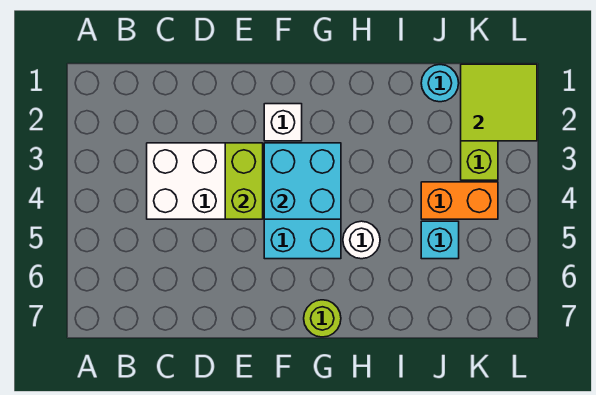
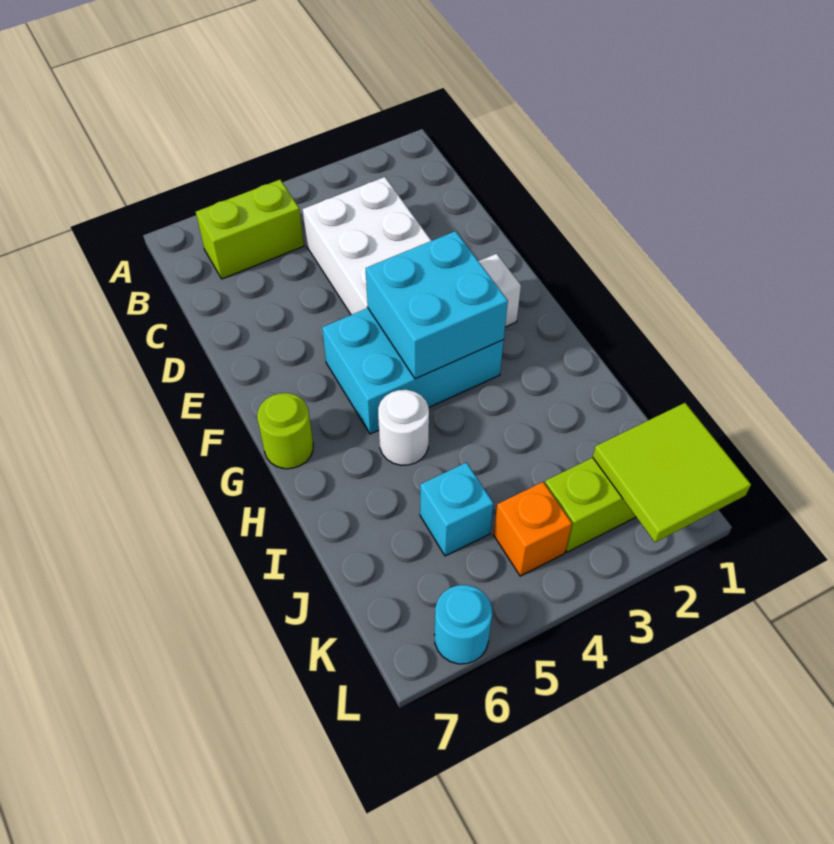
lime brick E3:E4 level 2 -> lime brick B5:B6 level 1
cyan round brick J1 level 1 -> cyan round brick L6 level 1
orange brick J4:K4 level 1 -> orange brick K4 level 1

